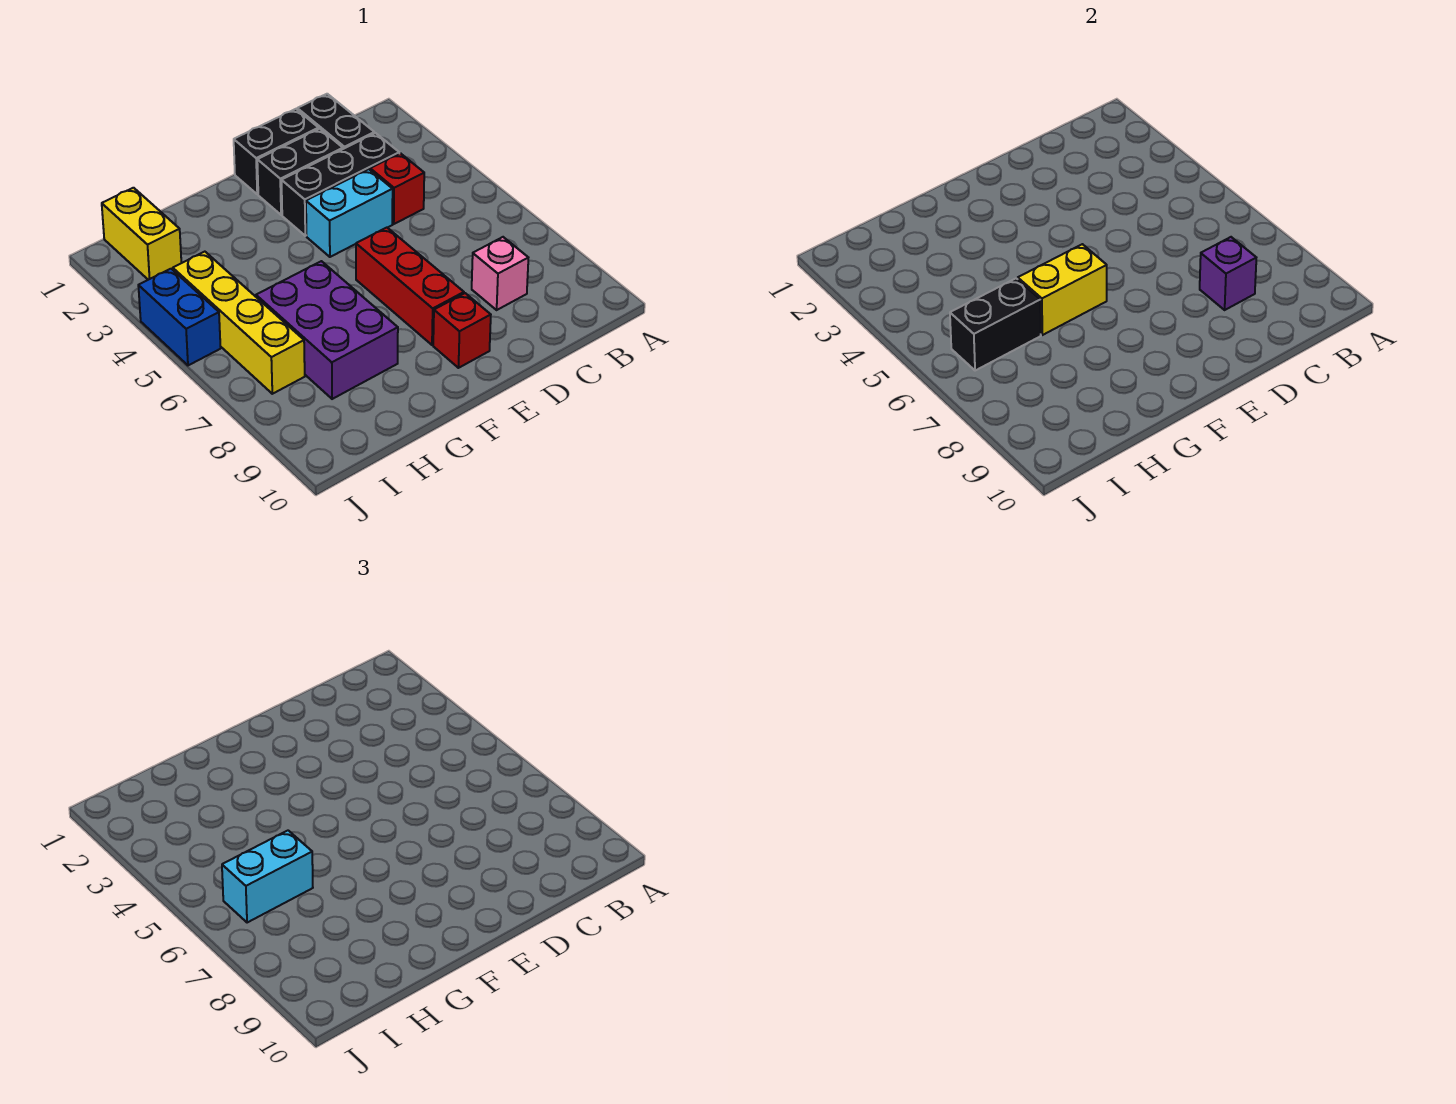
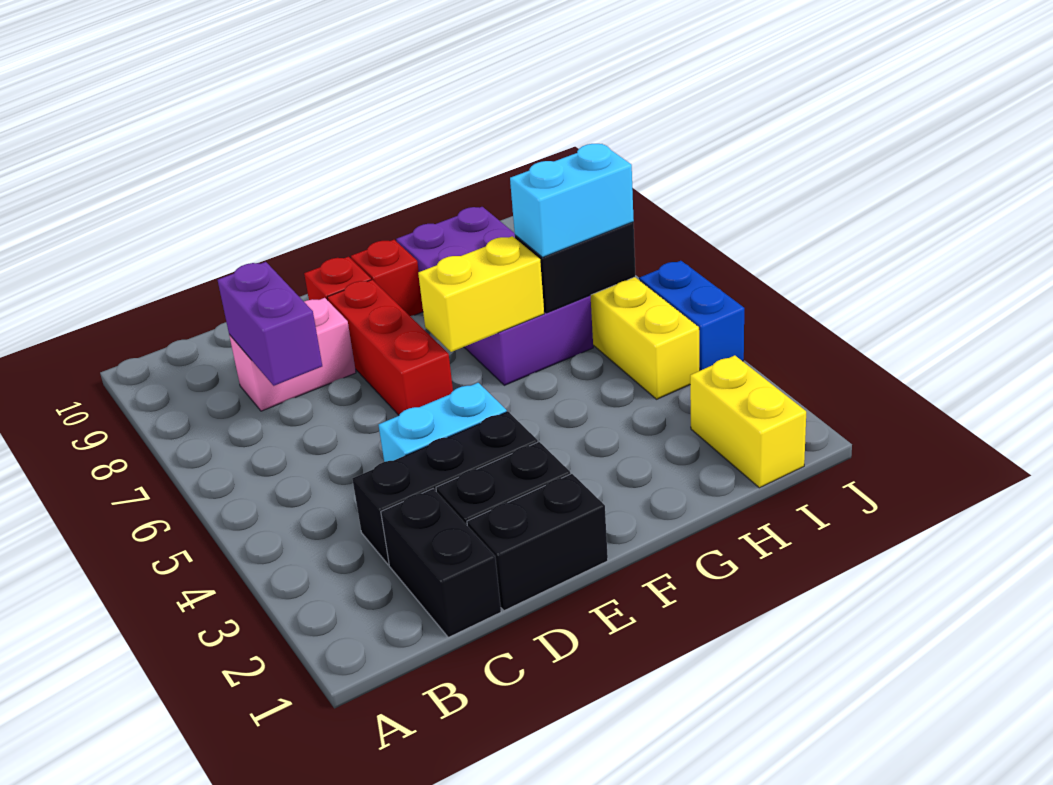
red brick C4 level 1 -> red brick F9 level 1
pink brick C8 level 1 -> pink brick C8:D8 level 1
purple brick C8 level 2 -> purple brick C7:C8 level 2
purple brick G6:H8 level 1 -> purple brick G6:H9 level 1

